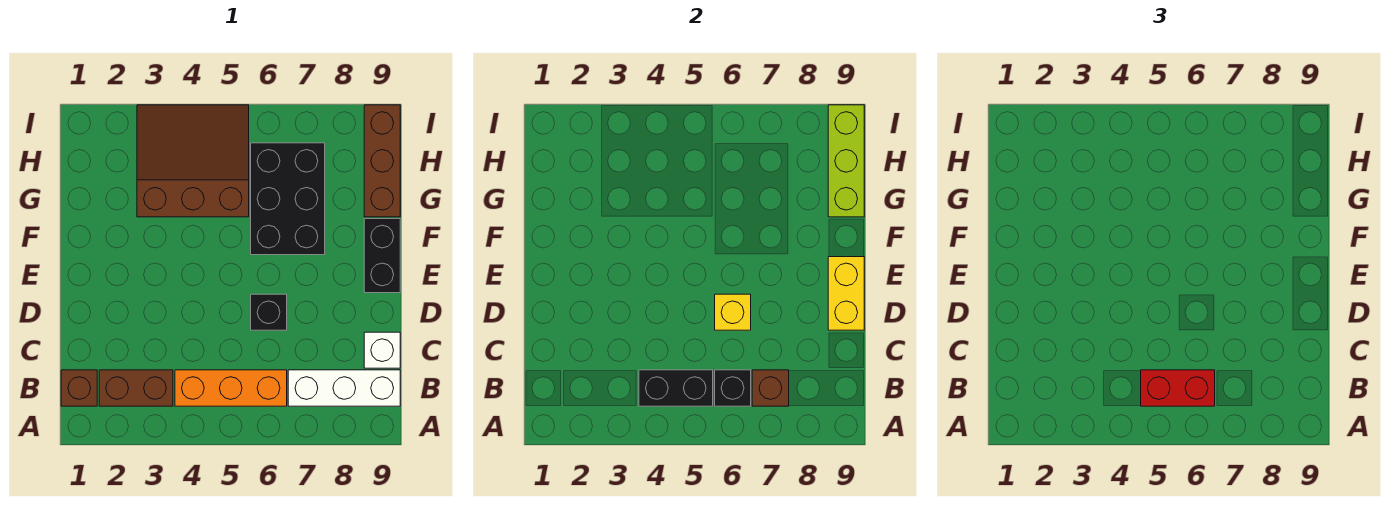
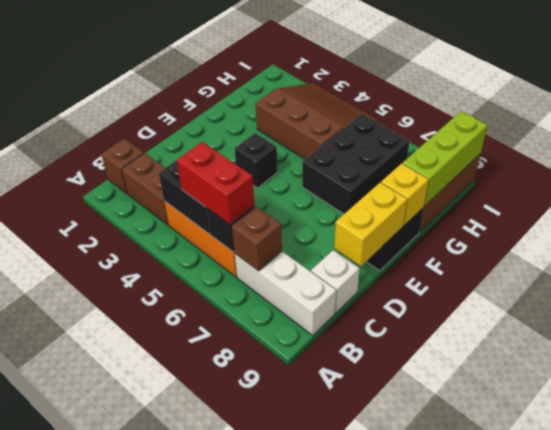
black brick D6 level 1 -> black brick E4 level 1
yellow brick D6 level 2 -> yellow brick F9 level 2

